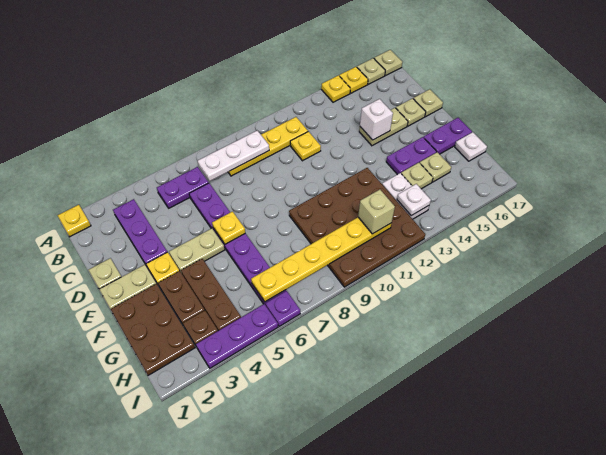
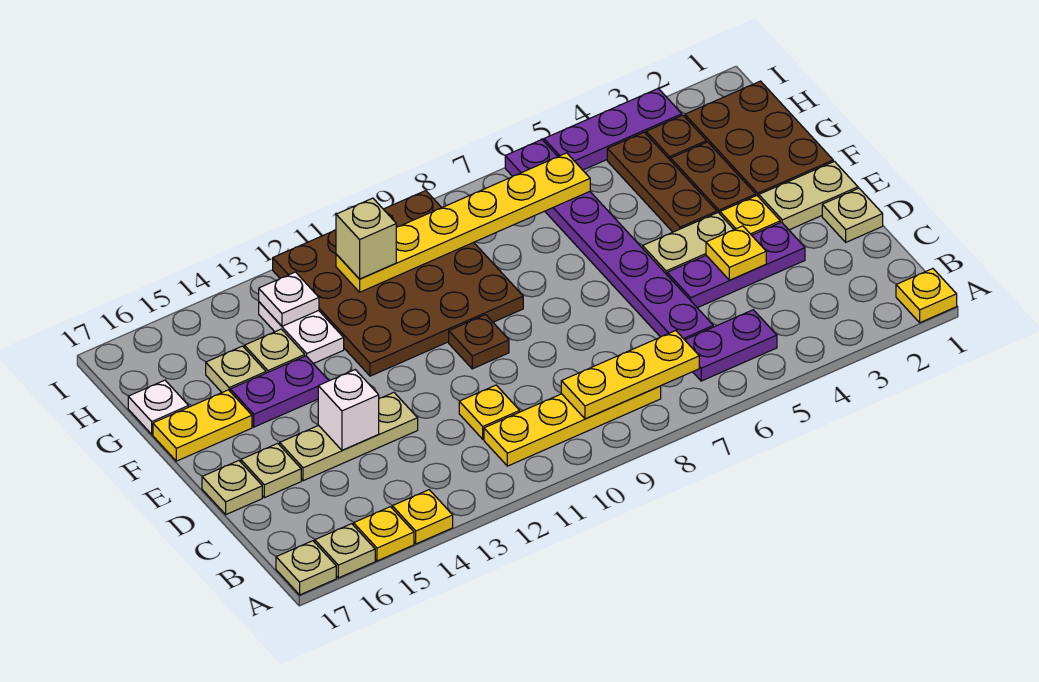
purple plate B3:D3 level 1 -> purple plate D3:D5 level 1
white plate B7:B9 level 2 -> yellow plate B7:B9 level 2
tan plate D14:D15 level 1 -> tan plate D13:D15 level 1
yellow plate E6 level 2 -> yellow plate D4 level 2
none -> brown plate E10 level 1
purple plate F16:F17 level 1 -> yellow plate F16:F17 level 1

